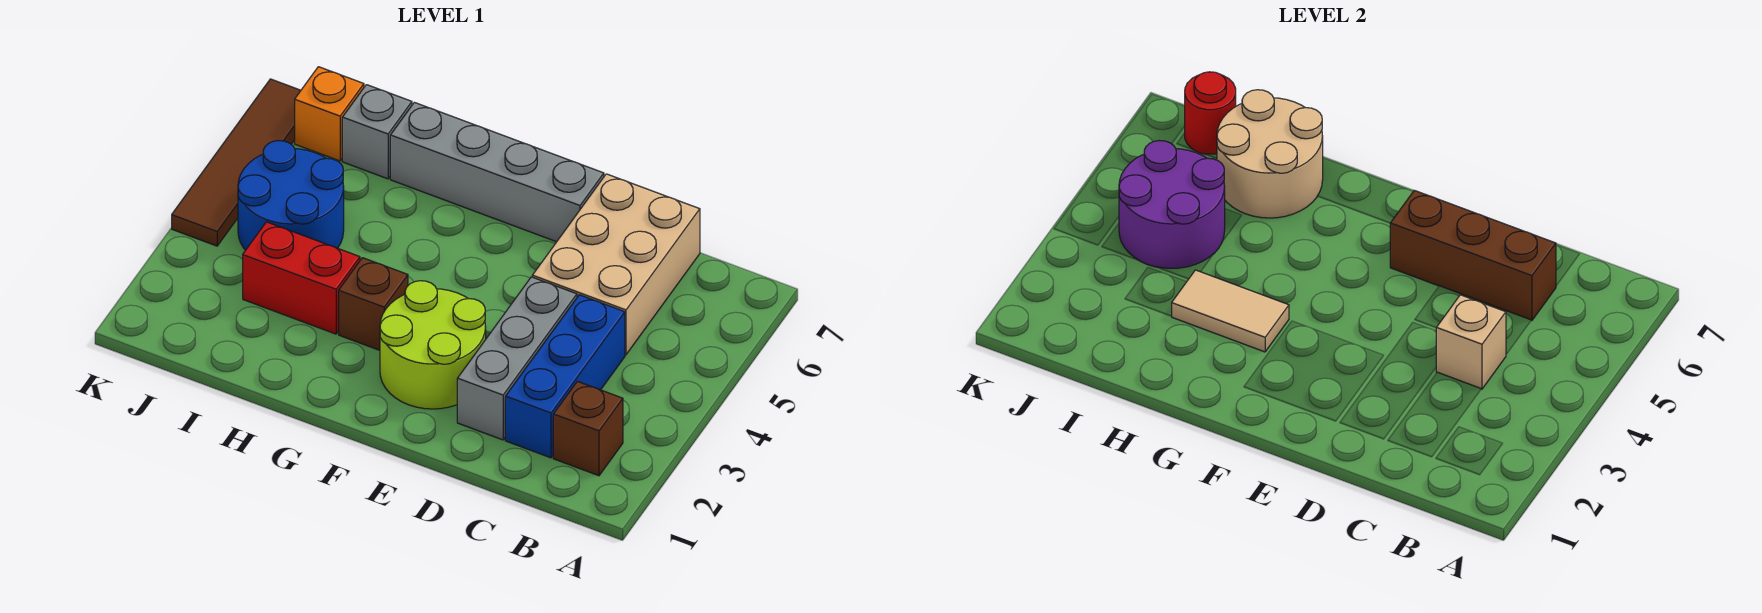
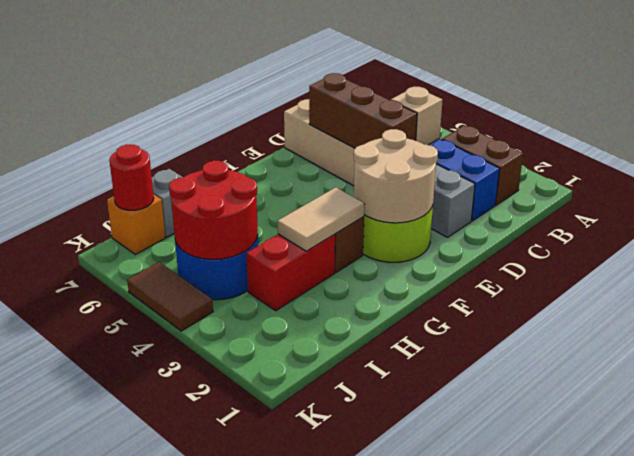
brown brick B2 level 1 -> brown brick B2:B3 level 1
brown brick C6:E6 level 2 -> brown brick D4:D6 level 2
grey brick E7:H7 level 1 -> none
tan round brick H6:I7 level 2 -> tan round brick E2:F3 level 2
purple round brick I4:J5 level 2 -> red round brick I4:J5 level 2
brown tile K4:K7 level 1 -> brown tile K4:K5 level 1

